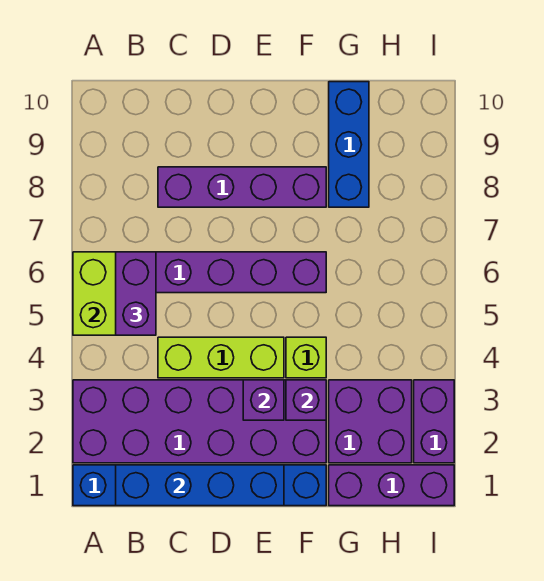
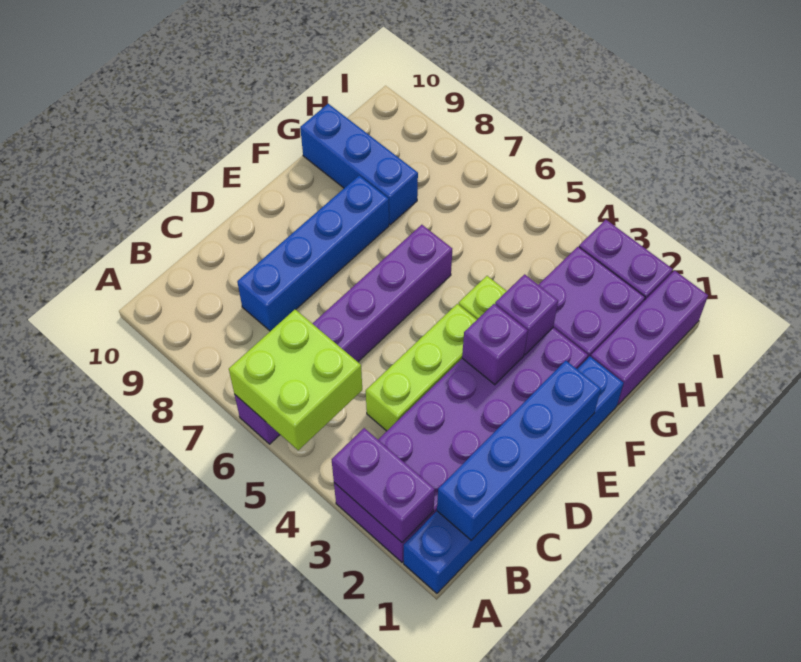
purple brick B5:B6 level 3 -> purple brick A2:A3 level 2
purple brick C8:F8 level 1 -> blue brick C8:F8 level 1

